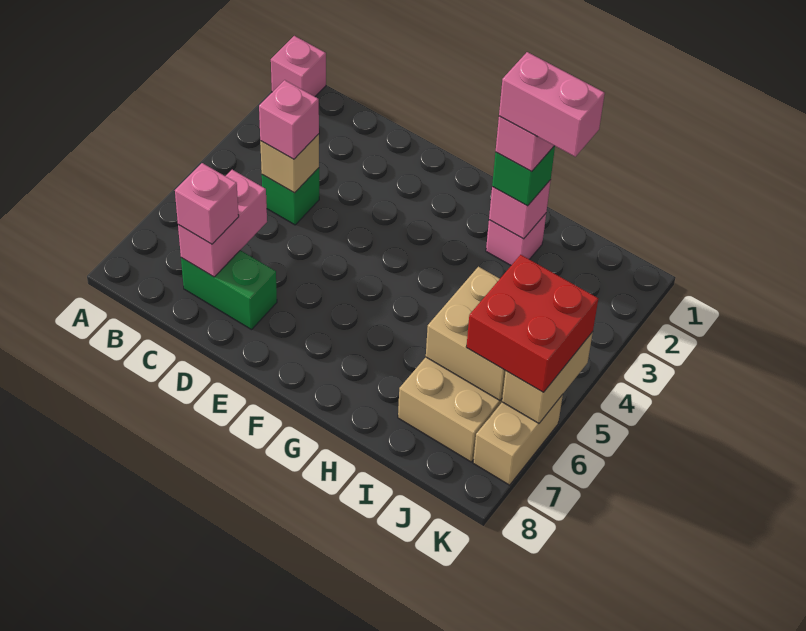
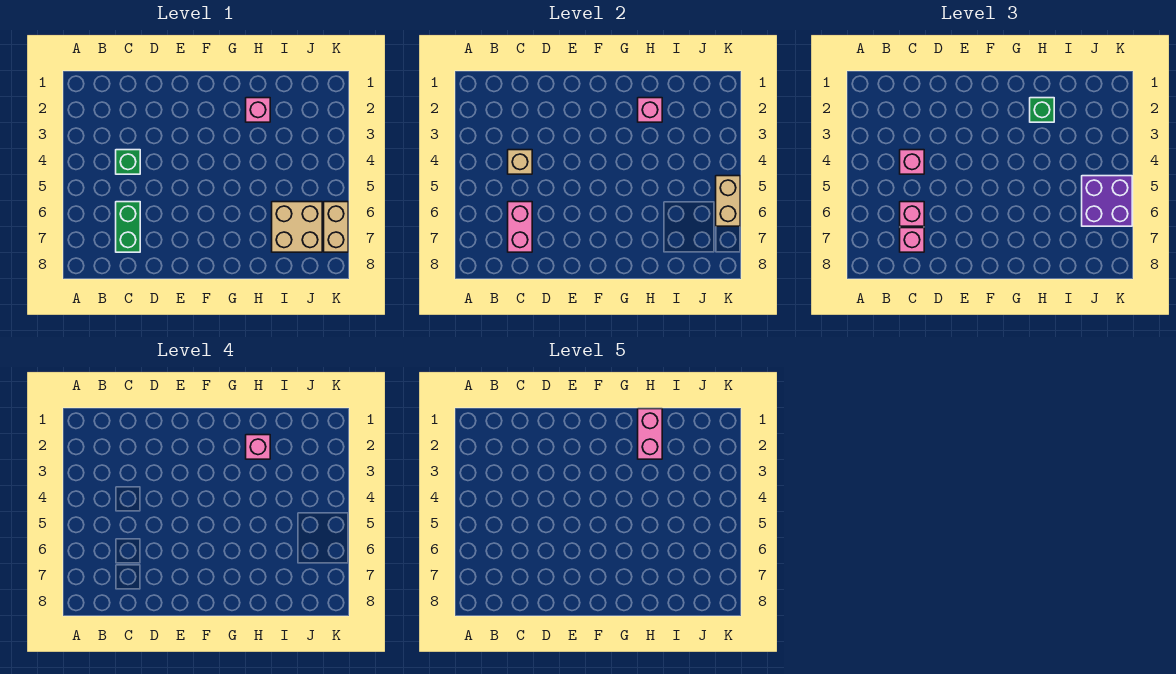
pink brick A1 level 1 -> pink brick C6 level 3
green brick C7:D7 level 1 -> green brick C6:C7 level 1
pink brick H2:I2 level 5 -> pink brick H1:H2 level 5
tan brick I5:J6 level 2 -> none
red brick J5:K6 level 3 -> purple brick J5:K6 level 3

